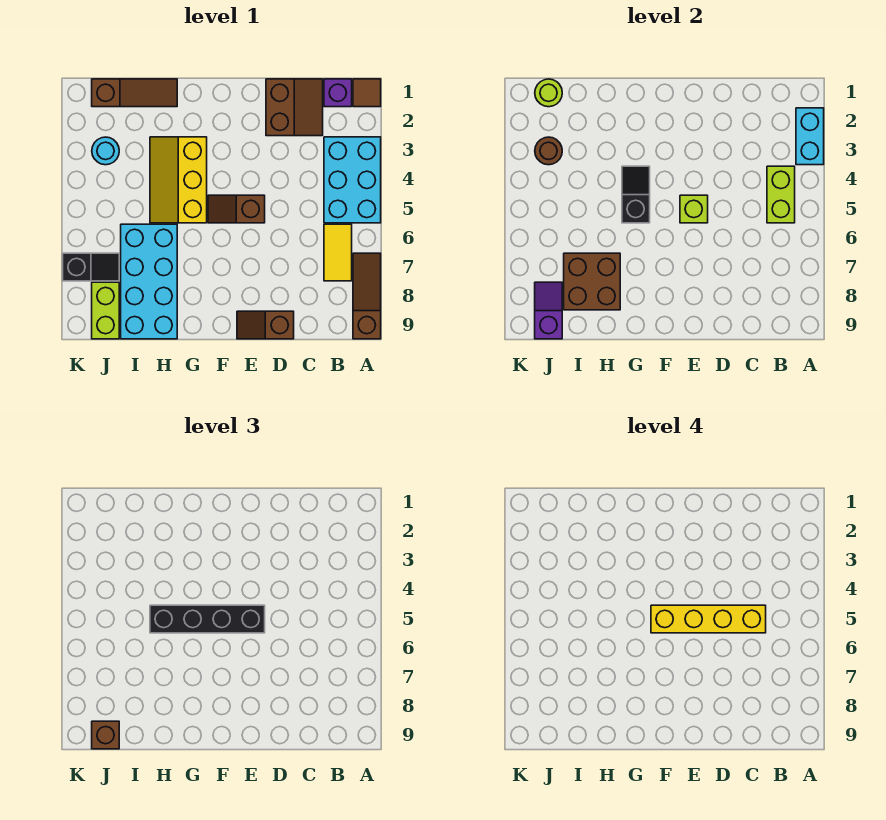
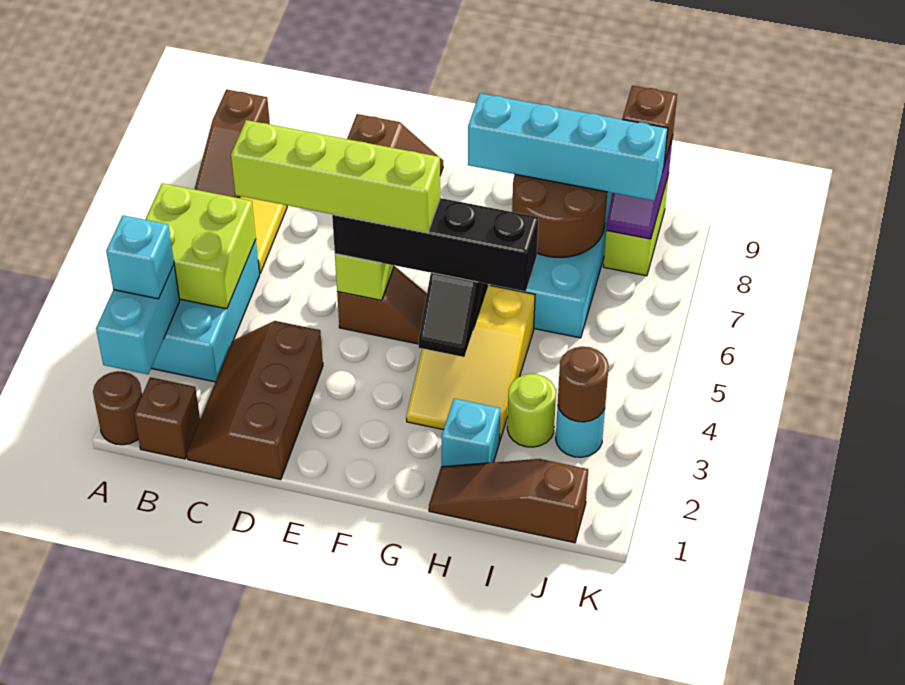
brown tile A1 level 1 -> brown round brick A1 level 1
none -> cyan brick A3 level 3
purple brick B1 level 1 -> brown brick B1 level 1
lime brick B4:B5 level 2 -> lime brick A4:B5 level 2
brown slope C1:D2 level 1 top D -> brown slope C1:D3 level 1 top D
yellow brick C5:F5 level 4 -> lime brick C5:F5 level 4
yellow slope G3:H5 level 1 top G -> yellow slope G3:H5 level 1 top 5
none -> cyan brick G8:J8 level 3
none -> cyan brick H2 level 1
brown brick H7:I8 level 2 -> brown round brick H7:I8 level 2
lime round brick J1 level 2 -> lime round brick I3 level 1
black slope J7:K7 level 1 top K -> none

